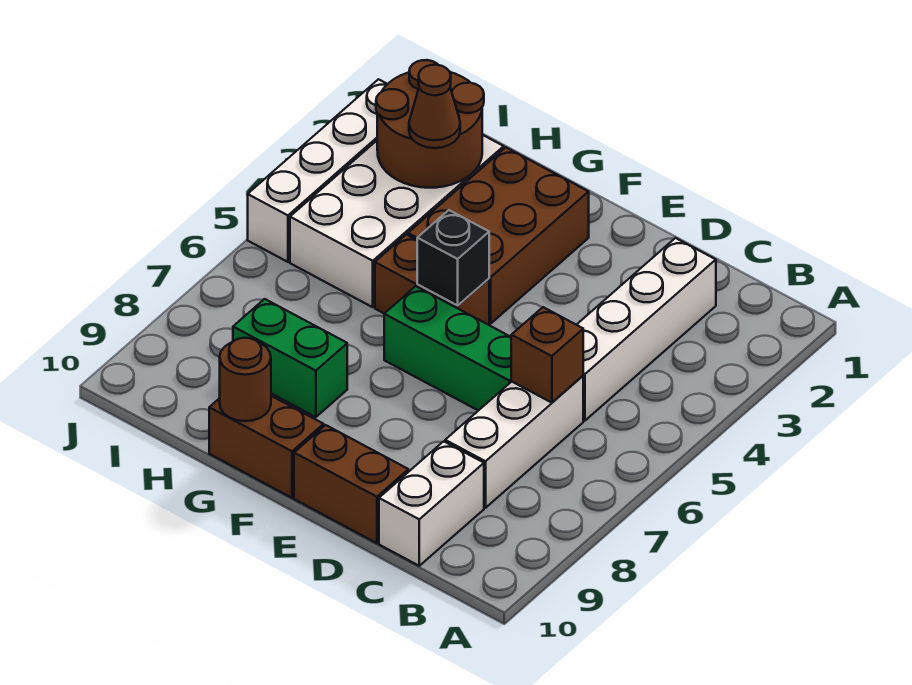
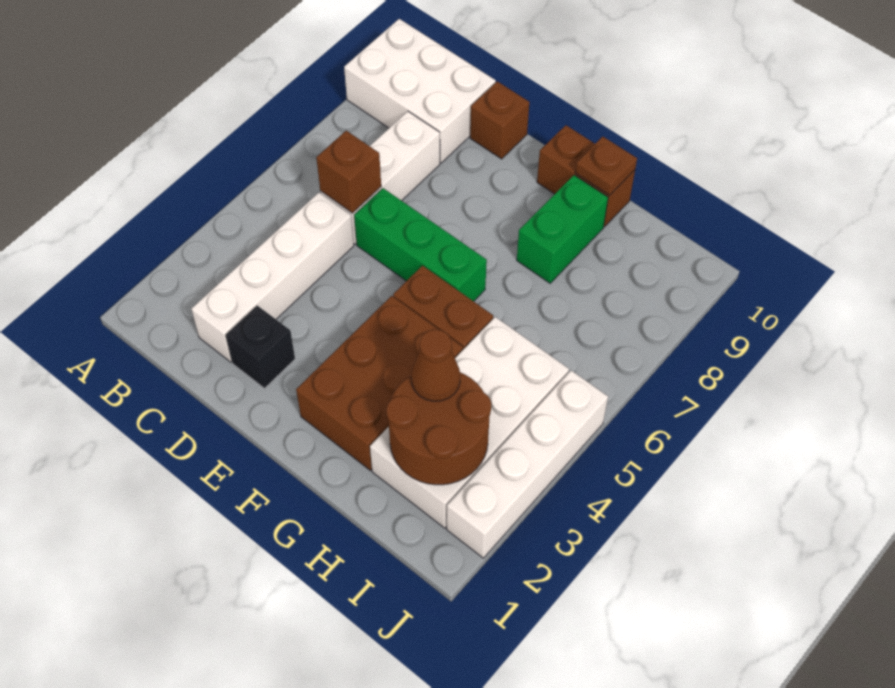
white brick C9:C10 level 1 -> white brick A9:C10 level 1
brown brick D10:E10 level 1 -> brown brick D10 level 1
black brick F5 level 2 -> black brick D2 level 1
green brick G8:H8 level 1 -> green brick G8:G9 level 1
brown round brick G10 level 2 -> brown plate G10 level 2

